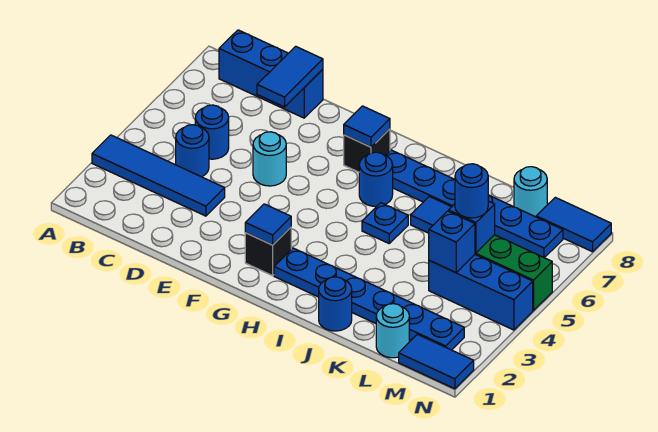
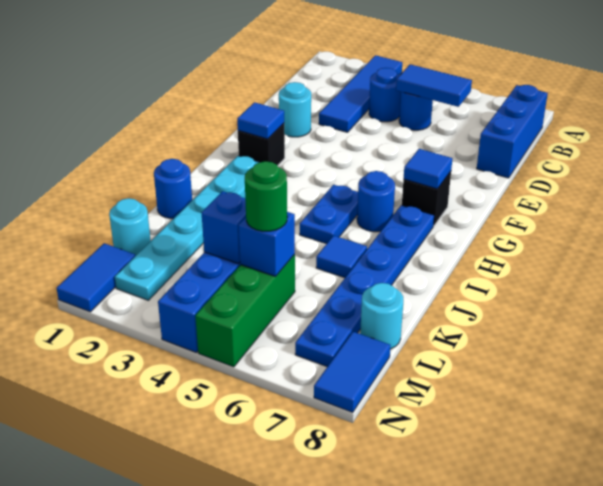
blue tile D7:D8 level 2 -> blue tile C5:C6 level 2
cyan round brick E5 level 1 -> cyan round brick E2 level 1
blue plate H2:M2 level 1 -> cyan plate H2:M2 level 1
blue plate I5 level 1 -> blue plate H5:I5 level 1
blue round brick L5 level 3 -> green round brick L5 level 3

